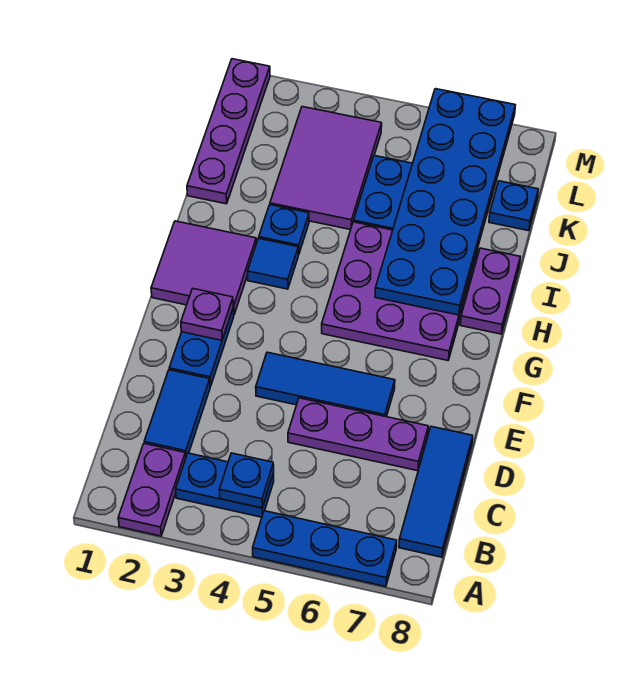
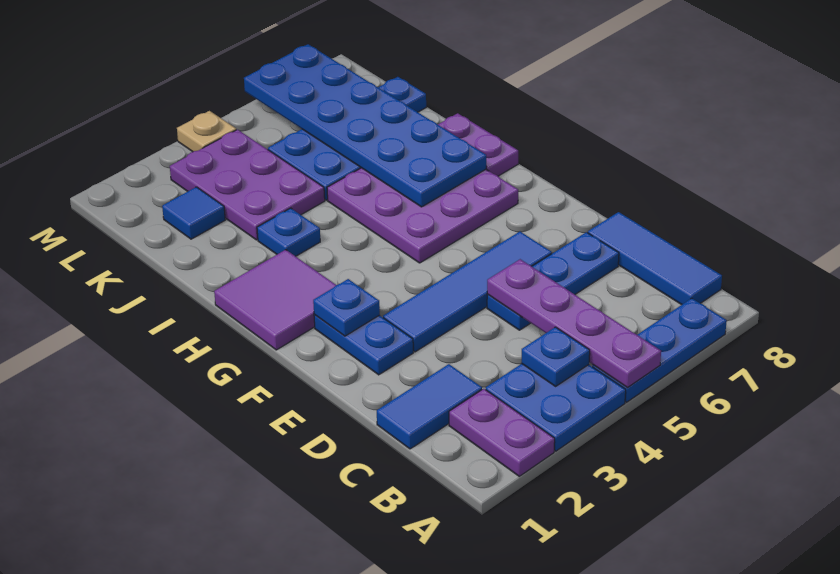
blue plate B3:B4 level 1 -> blue plate A3:B4 level 1
blue tile C2:D2 level 1 -> blue tile C1:C2 level 1
purple plate D5:D7 level 1 -> blue plate D5:D7 level 1
blue tile E4:E6 level 1 -> blue tile E3:E6 level 1
purple plate F2 level 2 -> blue plate F2 level 2
blue tile H3 level 1 -> blue tile K2 level 1
purple plate J1:M1 level 1 -> purple plate A5:D5 level 2
purple tile J3:L4 level 1 -> purple plate J3:L4 level 1
none -> tan plate M4 level 1

